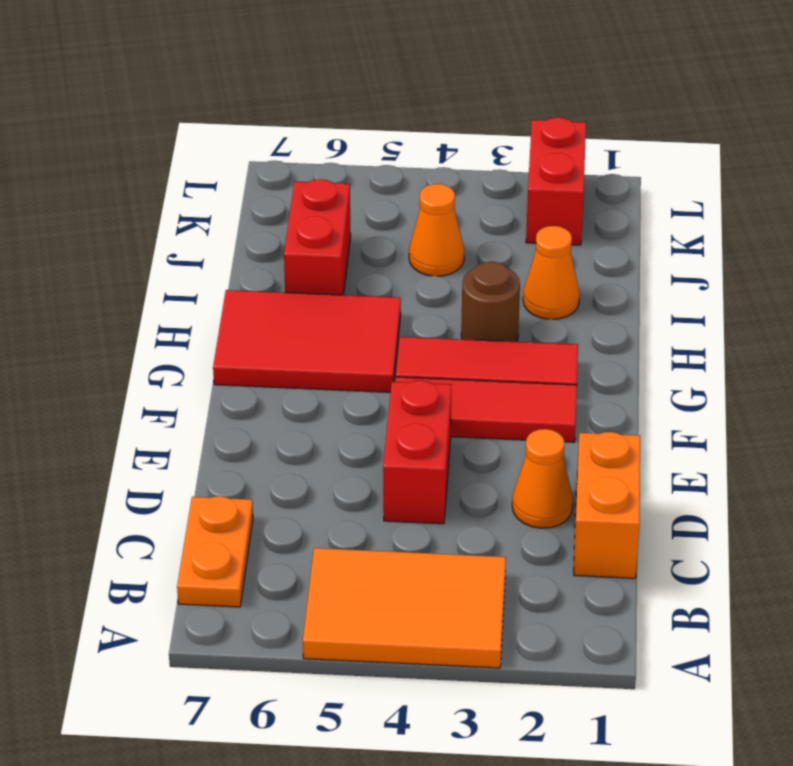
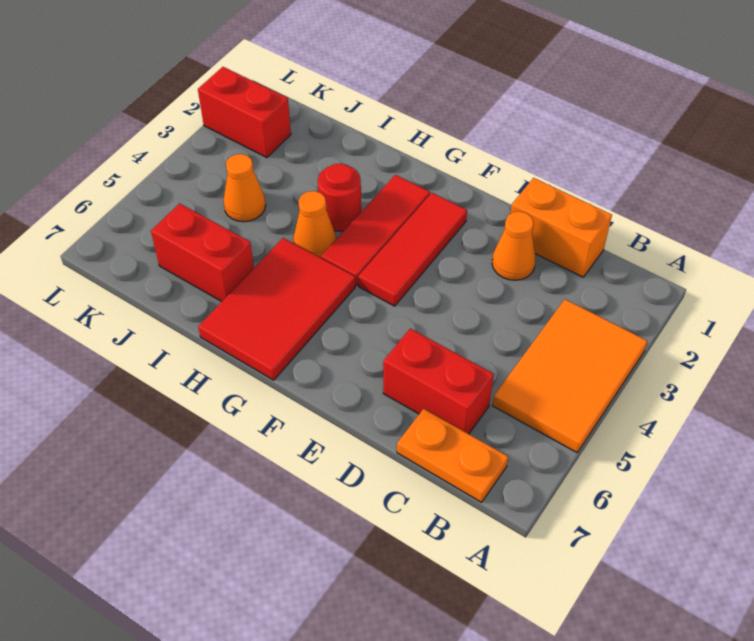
red brick D4:E4 level 1 -> red brick C6:D6 level 1
brown round brick H3 level 1 -> red round brick H3 level 1
orange cone I2 level 1 -> orange cone H4 level 1

